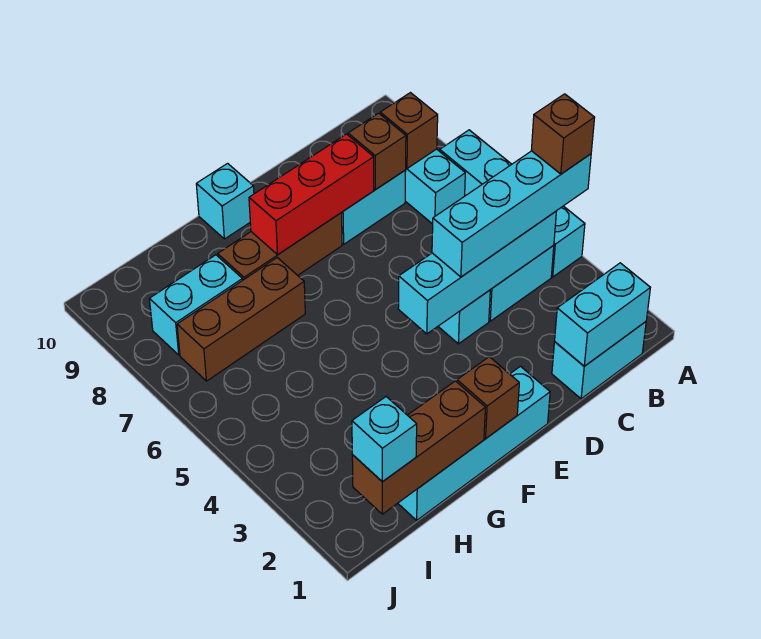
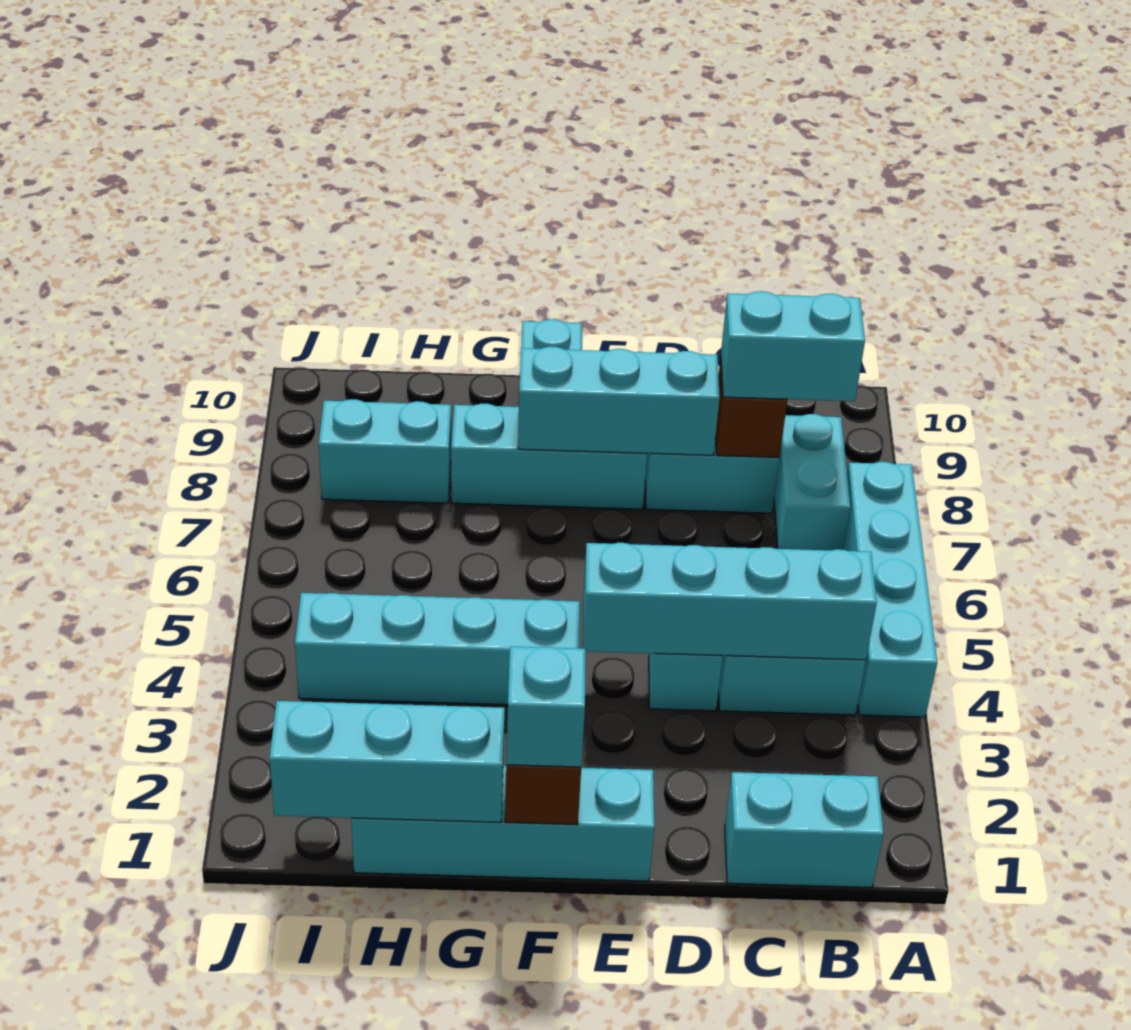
cyan brick A4:D4 level 3 -> cyan brick F4:I4 level 1
brown brick A4 level 4 -> none
cyan brick B1:C1 level 2 -> cyan brick B8:C8 level 3
brown brick B8 level 2 -> none
red brick D8:F8 level 2 -> cyan brick D8:F8 level 2
brown brick E8:G8 level 1 -> cyan brick E8:G8 level 1
brown brick G1:I1 level 2 -> cyan brick G1:I1 level 2
brown brick G7:I7 level 1 -> none
cyan brick I1 level 3 -> cyan brick F1 level 3

